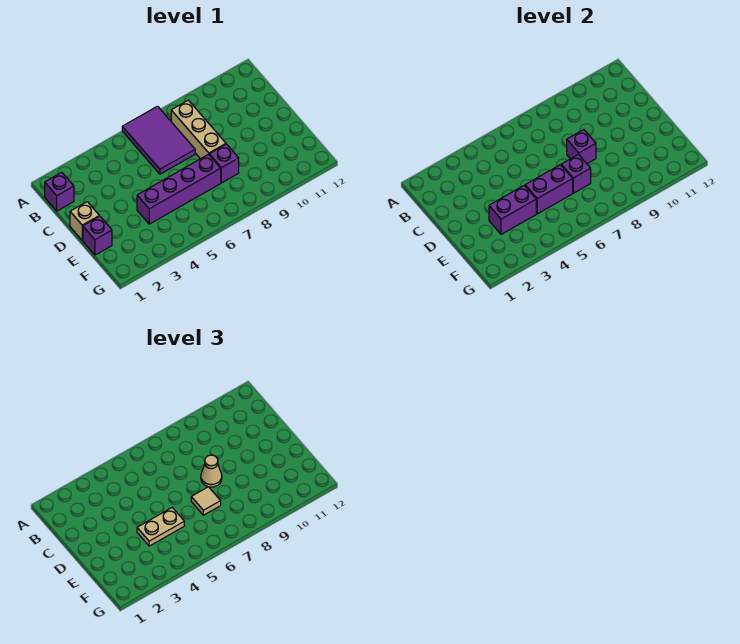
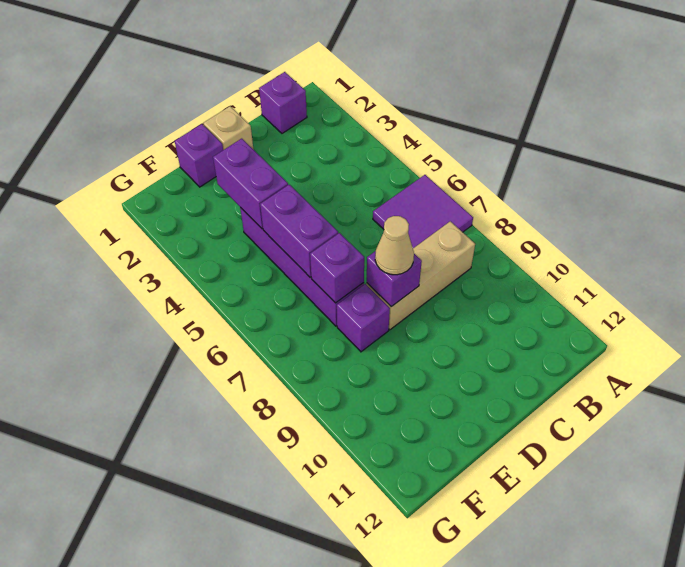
purple tile A6:C7 level 1 -> purple tile A6:B7 level 1
tan plate E4:E5 level 3 -> none
tan tile E7 level 3 -> none

